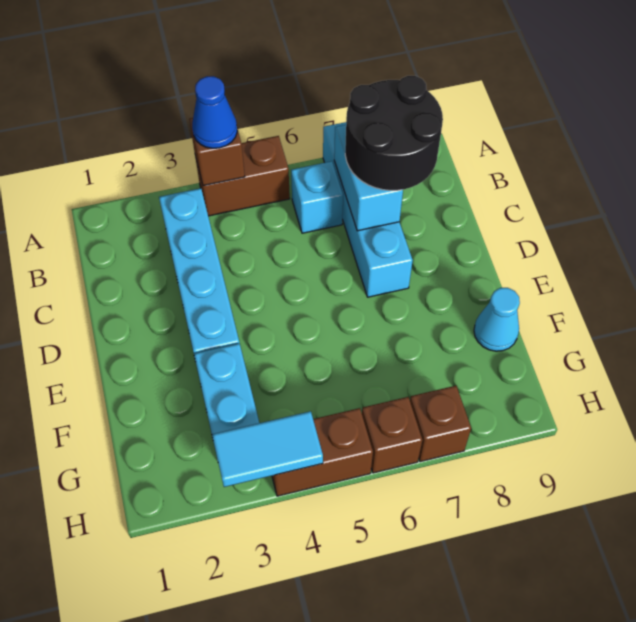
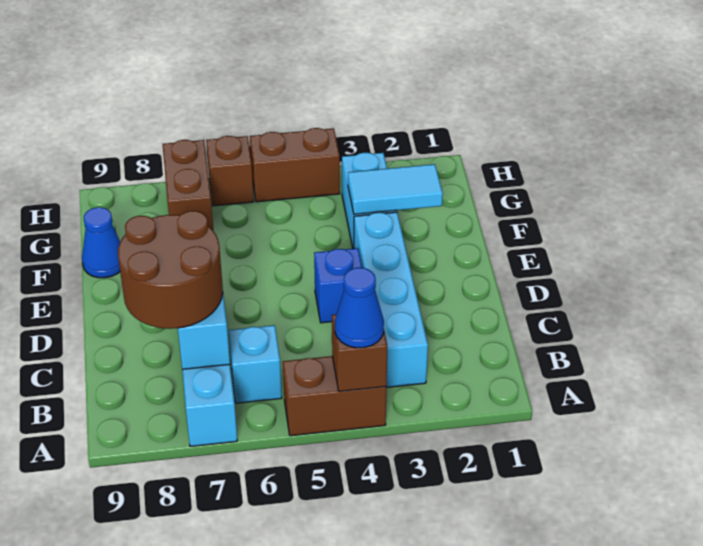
black round brick B7:C8 level 3 -> brown round brick B7:C8 level 3
none -> blue brick D4 level 1
cyan cone F9 level 1 -> blue cone F9 level 1
cyan tile H3:H4 level 2 -> cyan tile F2:F3 level 2
brown brick H7 level 1 -> brown brick G7:H7 level 1

